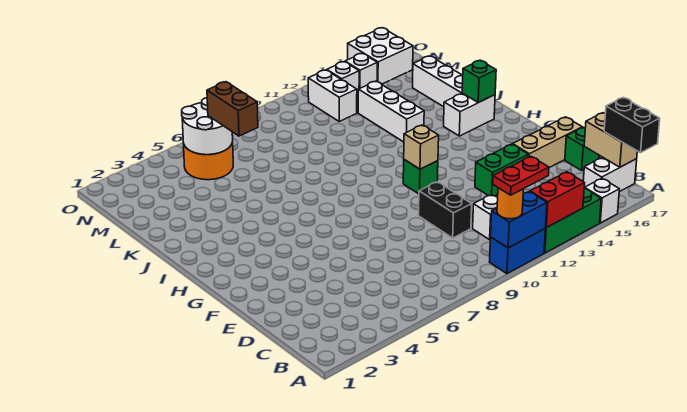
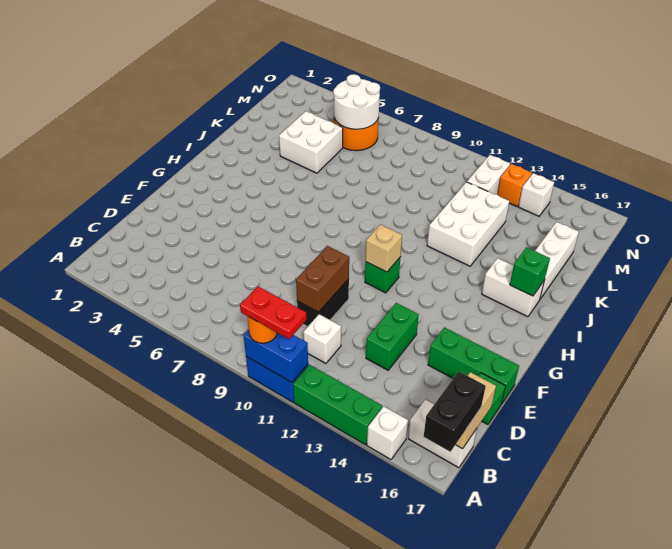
red brick A12:A13 level 2 -> none
green brick E13:E14 level 1 -> green brick D13:E13 level 1
tan brick E15:E17 level 1 -> green brick E15:E17 level 1
white brick J13:L13 level 1 -> white brick J12:L13 level 1
brown brick L6:M6 level 3 -> brown brick D10:E10 level 2
white brick N13 level 1 -> orange brick N13 level 1
white brick N15:O16 level 1 -> white brick K4:L5 level 1

